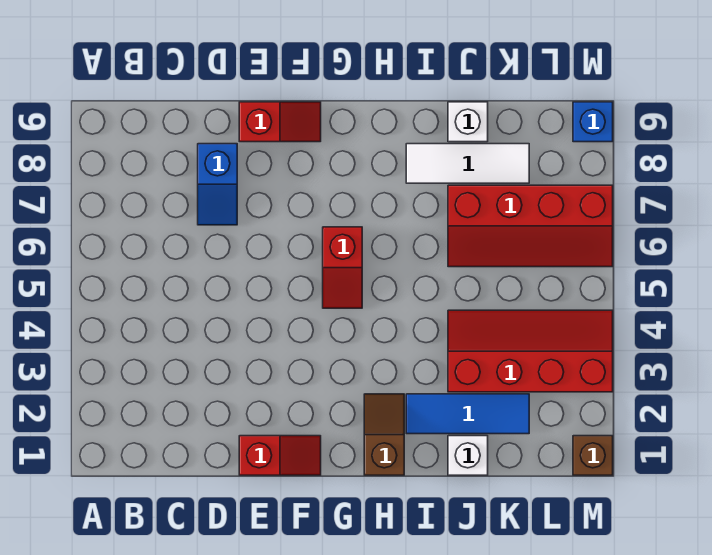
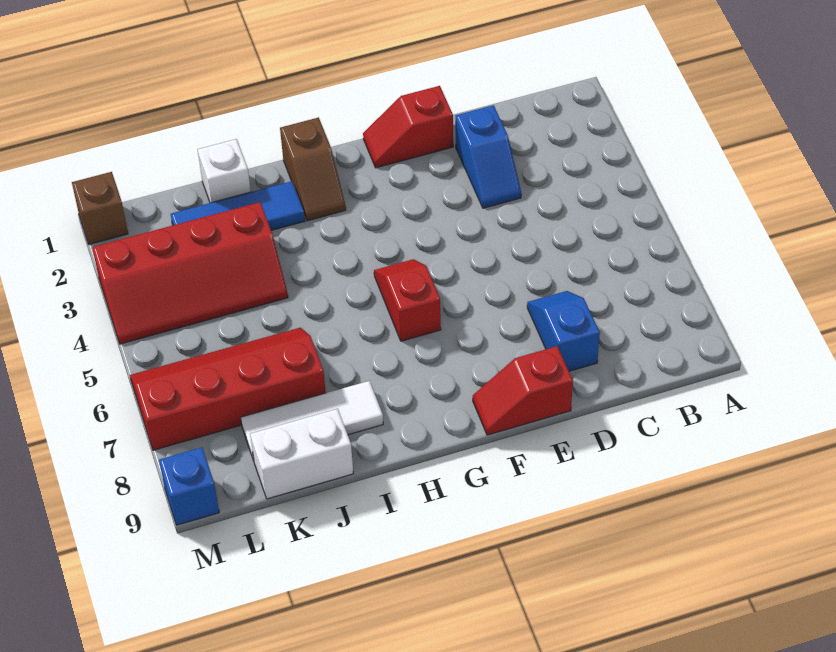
none -> blue slope D2:D3 level 1 top 2
white brick J9 level 1 -> white brick J9:K9 level 1

